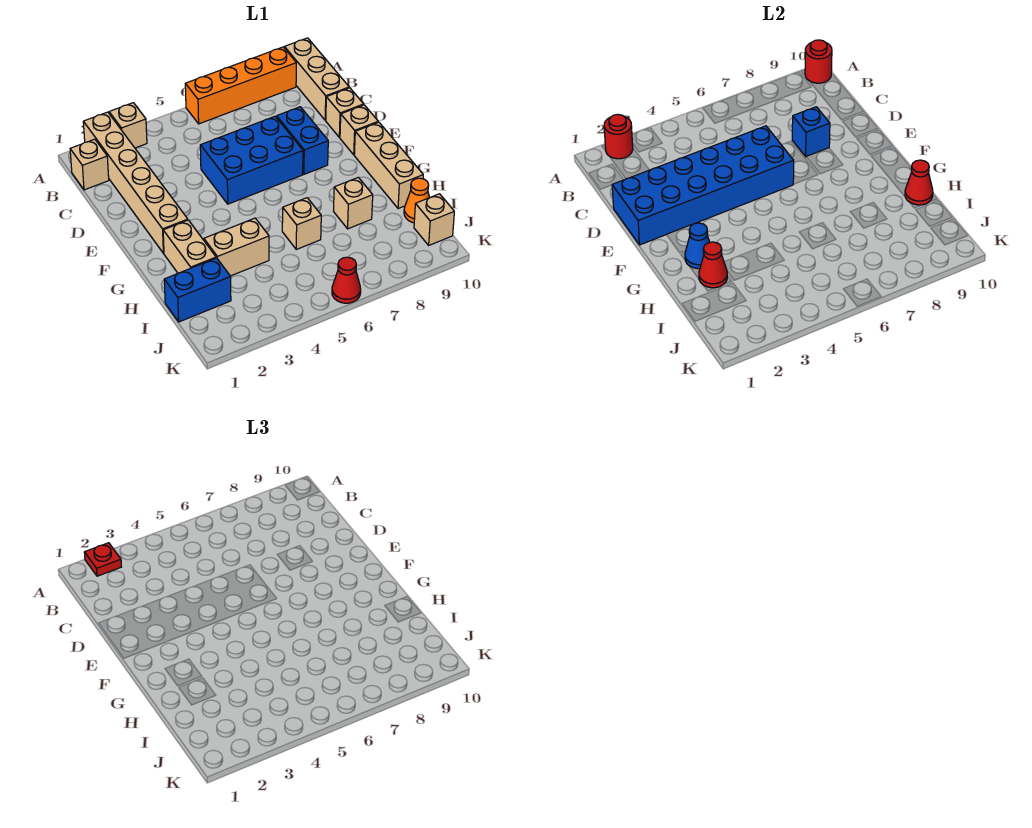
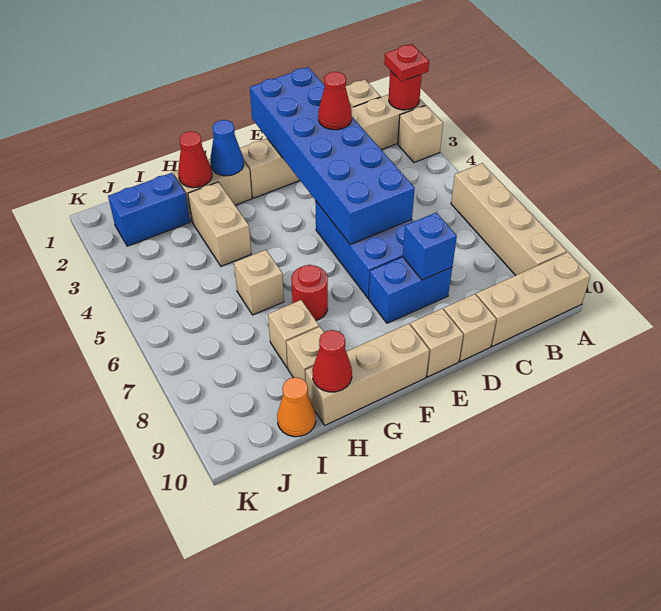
orange brick A6:A9 level 1 -> tan brick A6:A9 level 1
red round brick A10 level 2 -> red round brick G7 level 1
blue brick I1:I2 level 1 -> blue brick I2:J2 level 1
tan brick J10 level 1 -> tan brick H9 level 1
red cone K6 level 1 -> red cone D3 level 3

